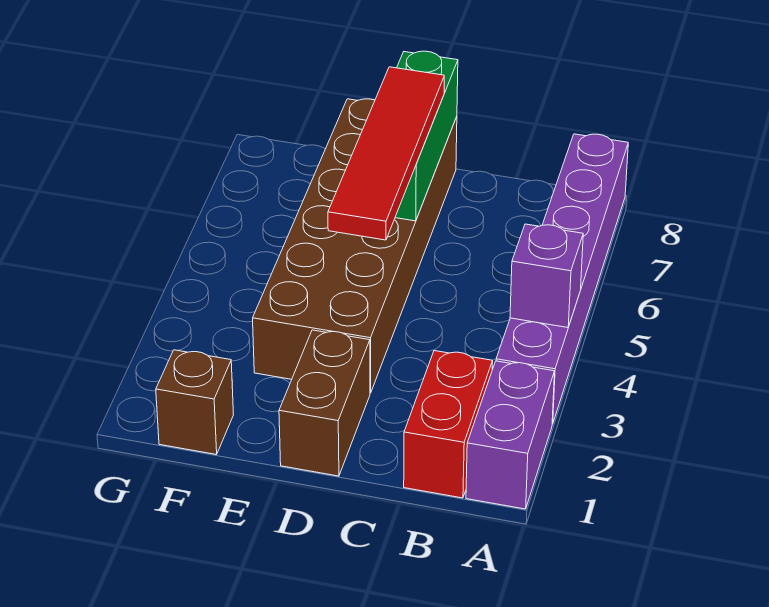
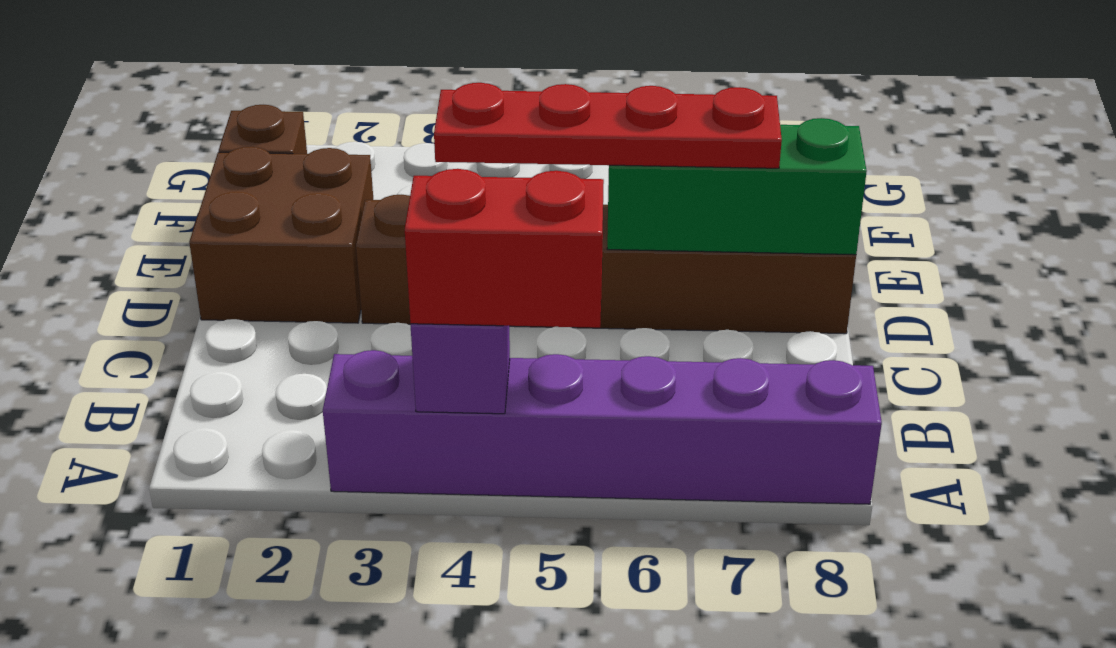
purple brick A1:A2 level 1 -> none
red brick B1:B2 level 1 -> red brick A4:A5 level 3
brown brick D1:D2 level 1 -> brown brick D1:E2 level 1
brown brick D3:E8 level 1 -> brown brick D3:D8 level 1
red tile D4:D7 level 3 -> red plate D4:D7 level 3

